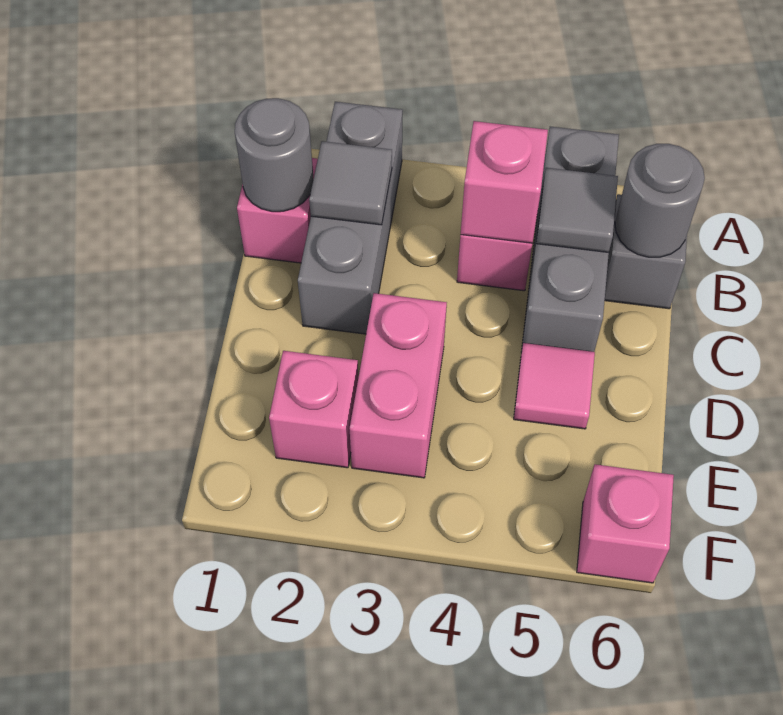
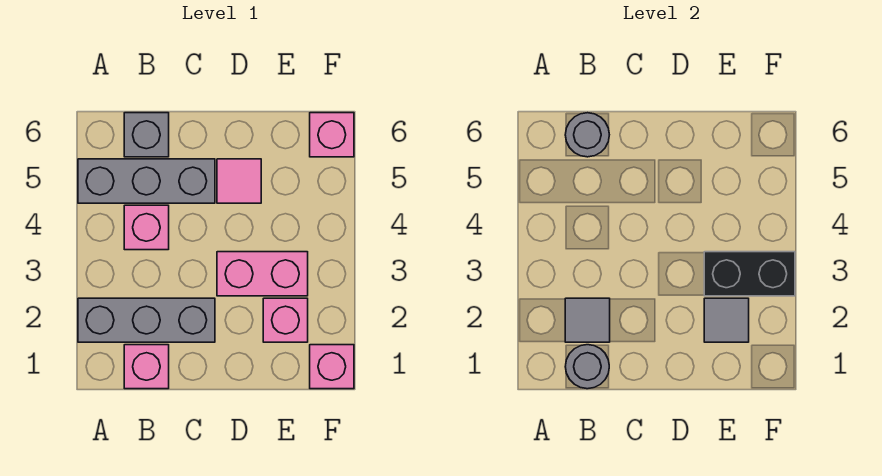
pink brick B4 level 2 -> pink brick F1 level 1
grey tile B5 level 2 -> grey tile E2 level 2
none -> black brick E3:F3 level 2

